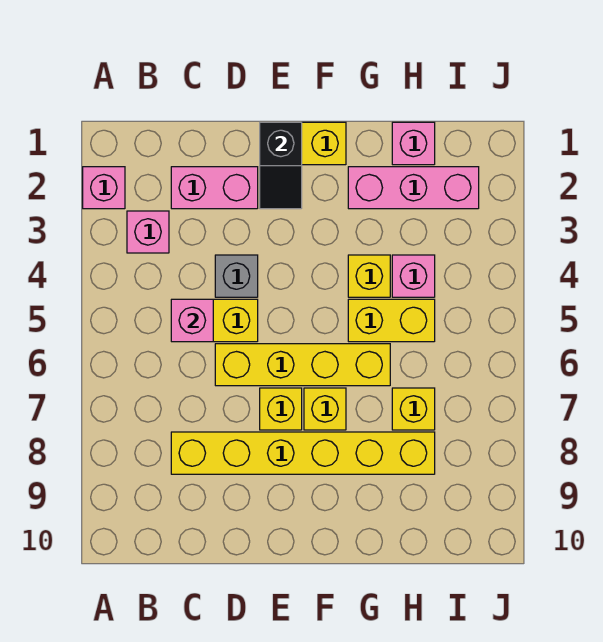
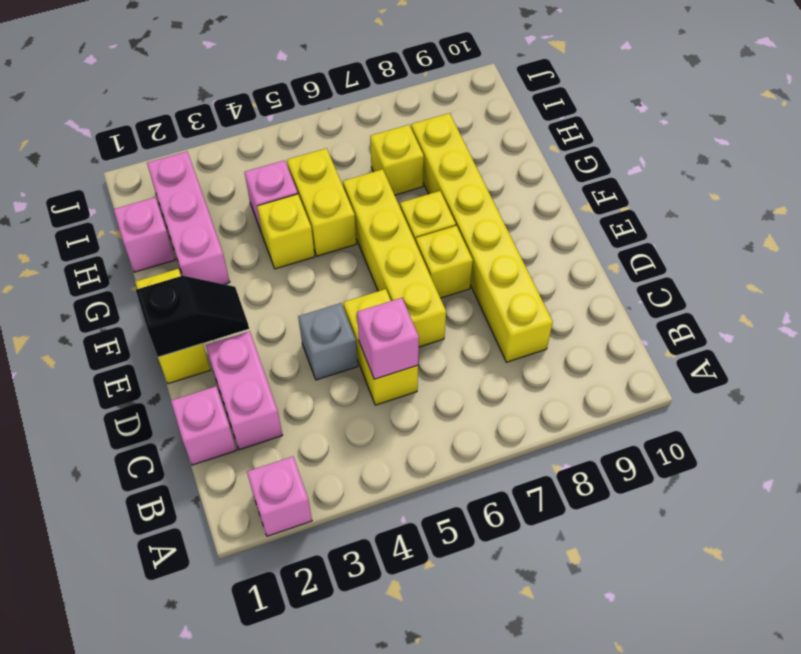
pink brick B3 level 1 -> pink brick C1 level 1

